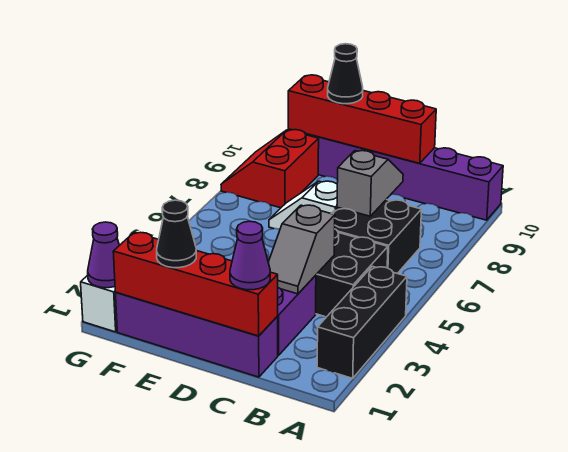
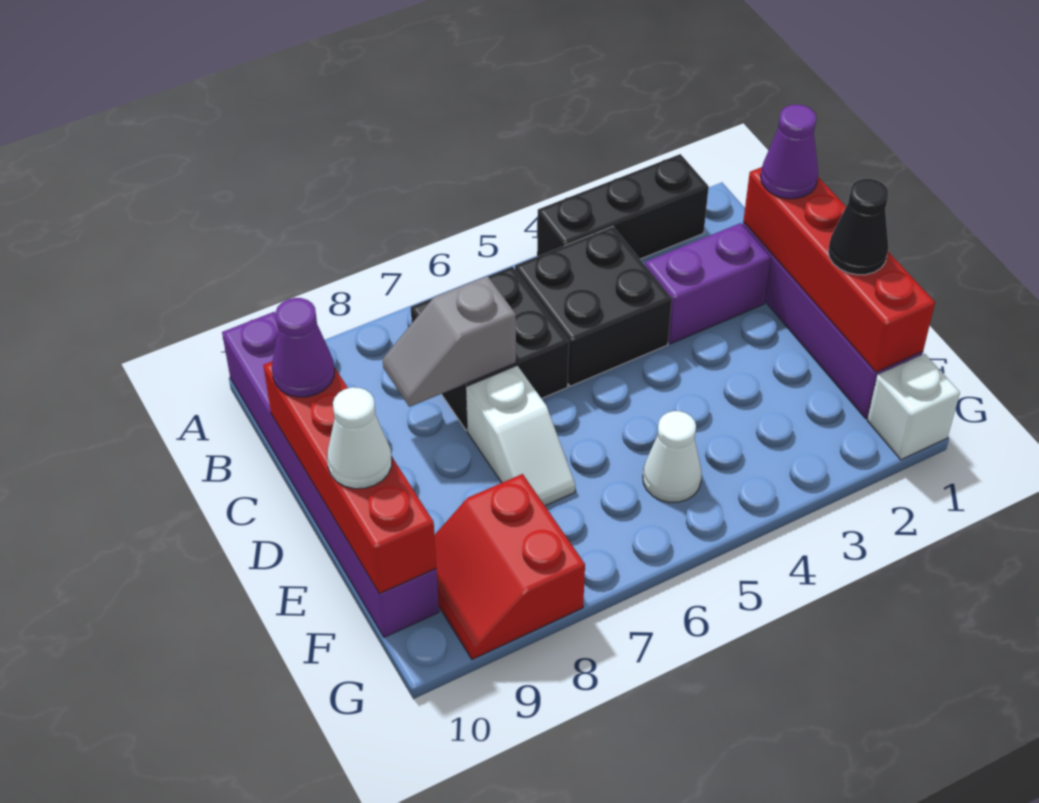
grey slope C3:C4 level 2 top 4 -> none
black cone E10 level 3 -> white cone E10 level 3
none -> white cone F5 level 1
red slope F8:G9 level 1 top F -> red slope F8:G9 level 1 top 8
purple cone G1 level 2 -> purple cone C10 level 3

